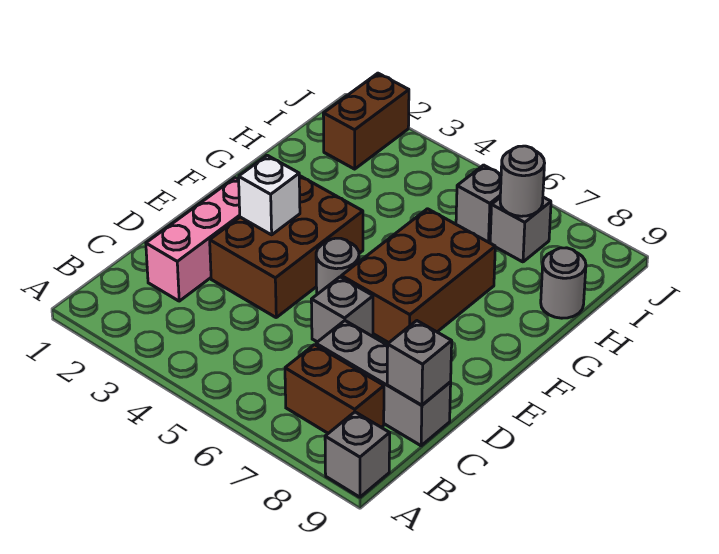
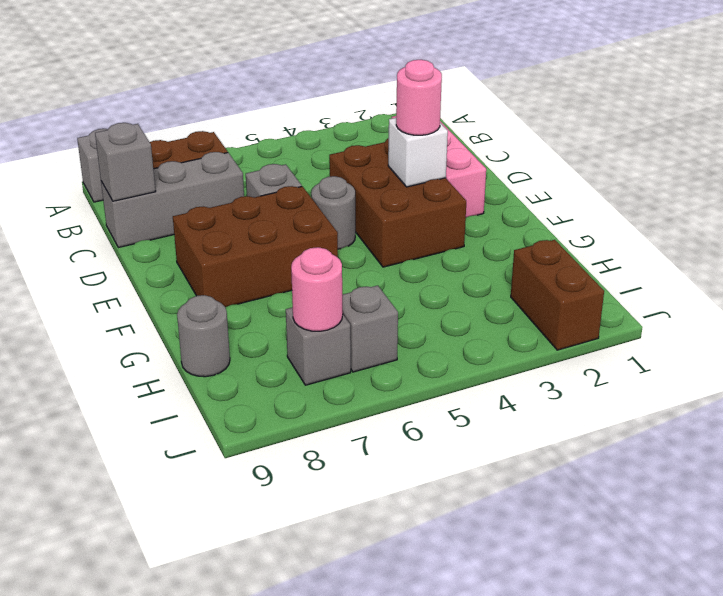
none -> pink round brick E3 level 3
brown brick E6:G7 level 1 -> brown brick E6:F8 level 1
grey round brick I7 level 2 -> pink round brick I7 level 2

